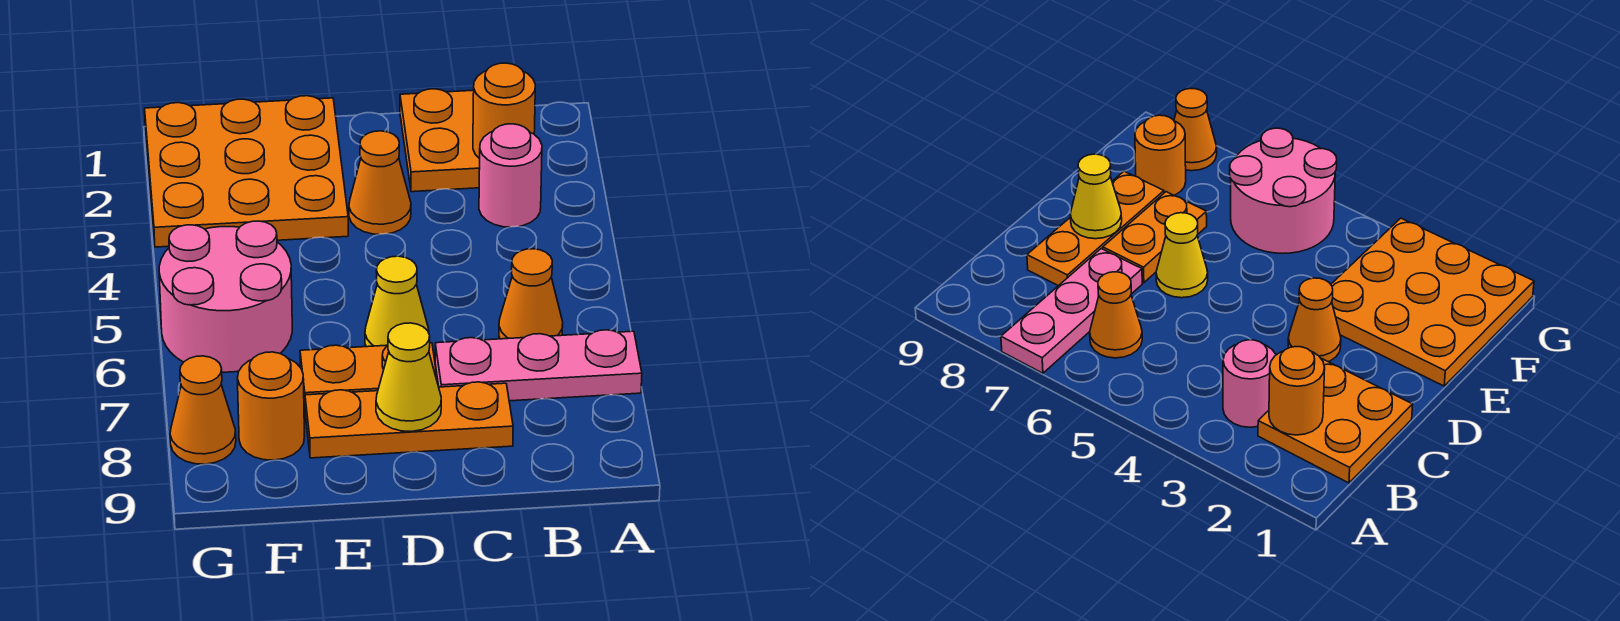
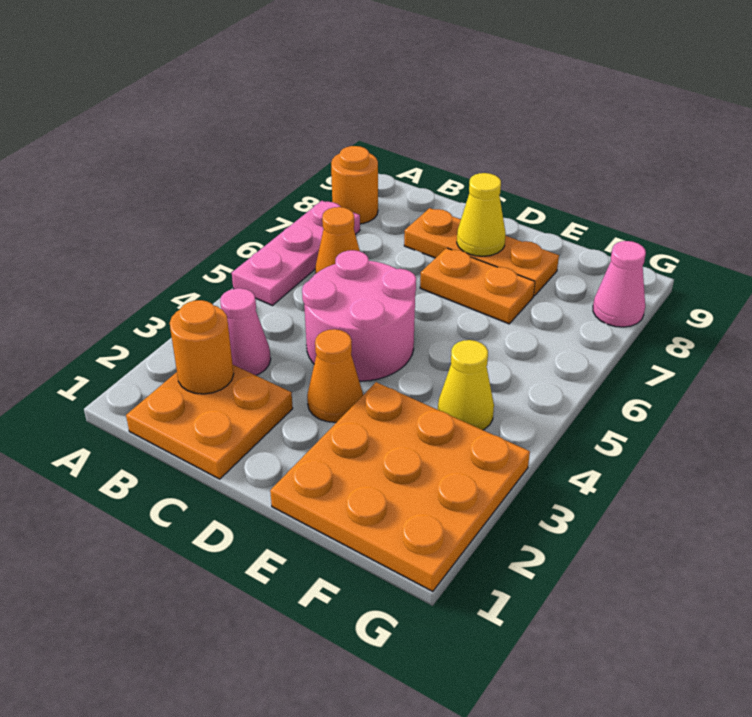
pink plate A7:C7 level 1 -> pink plate A5:A7 level 1
pink round brick B3 level 1 -> pink cone B3 level 1
yellow cone D6 level 1 -> yellow cone F4 level 1
pink round brick F5:G6 level 1 -> pink round brick C4:D5 level 1
orange round brick F8 level 1 -> orange round brick A8 level 1
orange cone G8 level 1 -> pink cone G8 level 1

